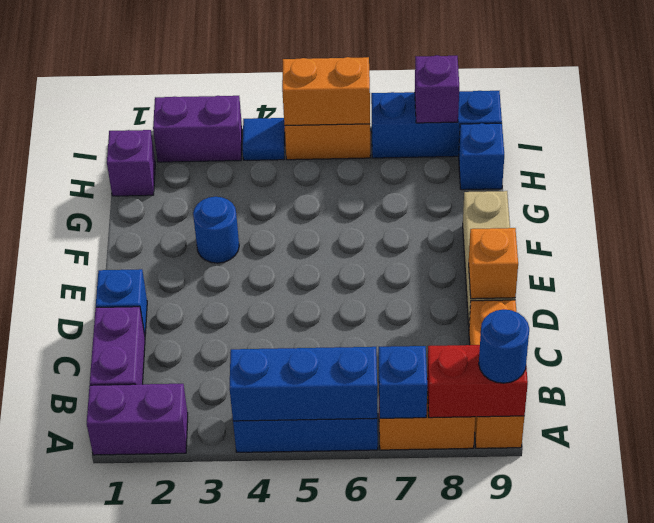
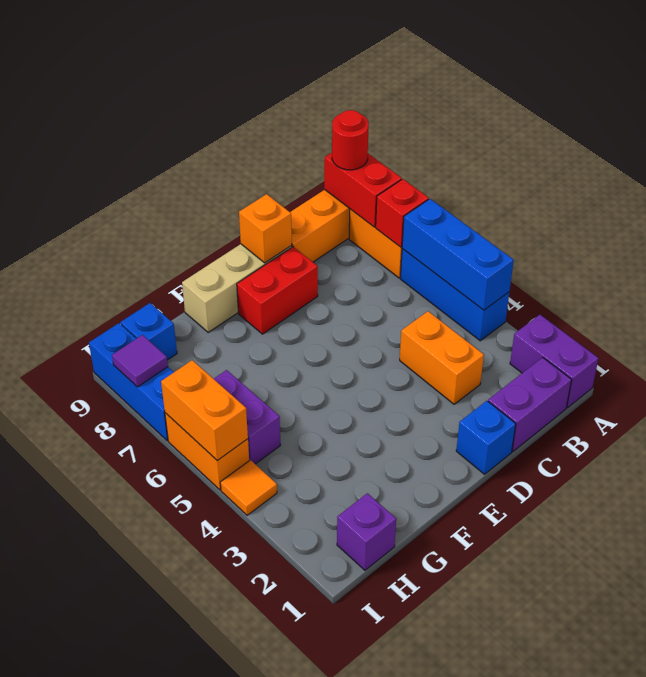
blue brick A7 level 2 -> red brick A7 level 2
blue round brick A9 level 3 -> red round brick A9 level 3
none -> orange brick C3:C4 level 1
none -> red brick D8:E8 level 1
blue round brick F3 level 1 -> none
purple brick I2:I3 level 1 -> purple brick H5:H6 level 1
blue tile I4 level 1 -> orange tile I4 level 1
purple brick I8 level 2 -> purple tile I8 level 2

